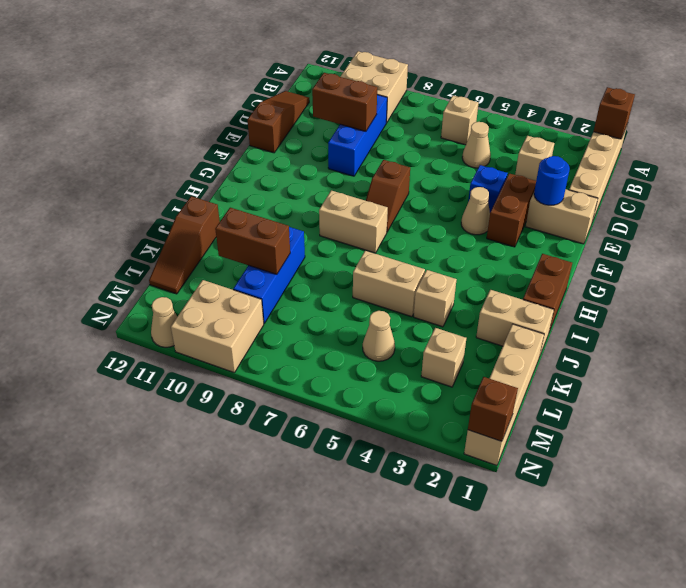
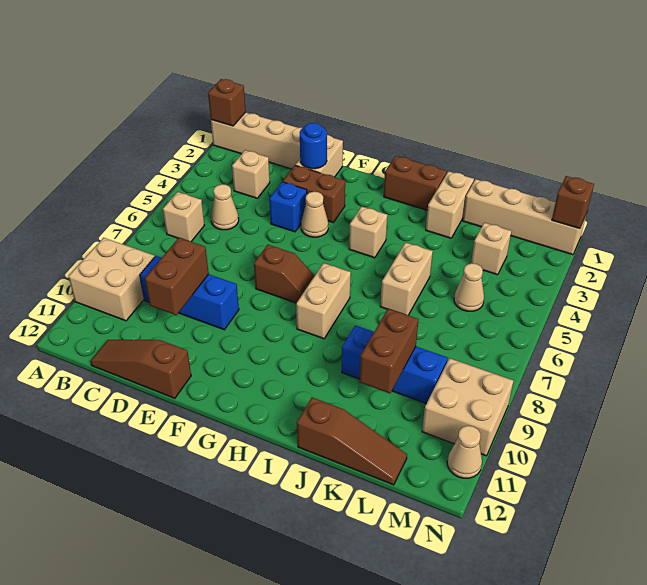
tan brick J4 level 1 -> tan brick H4 level 1

